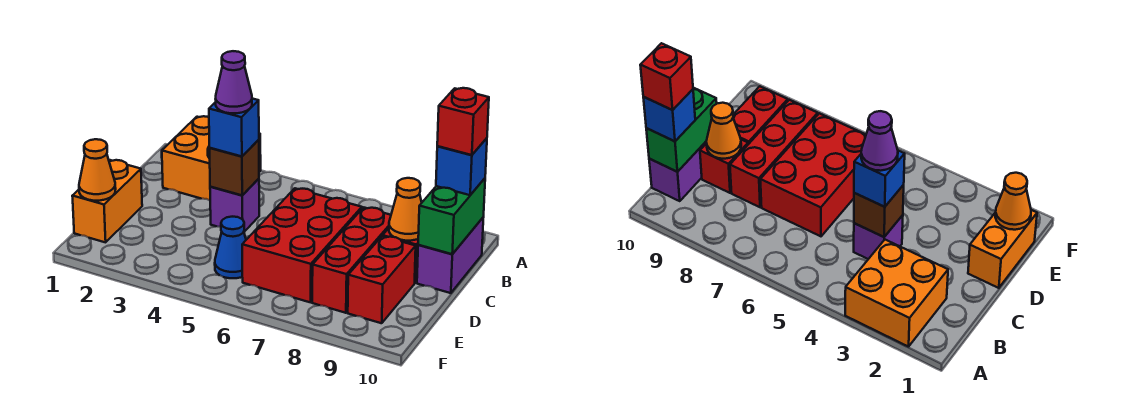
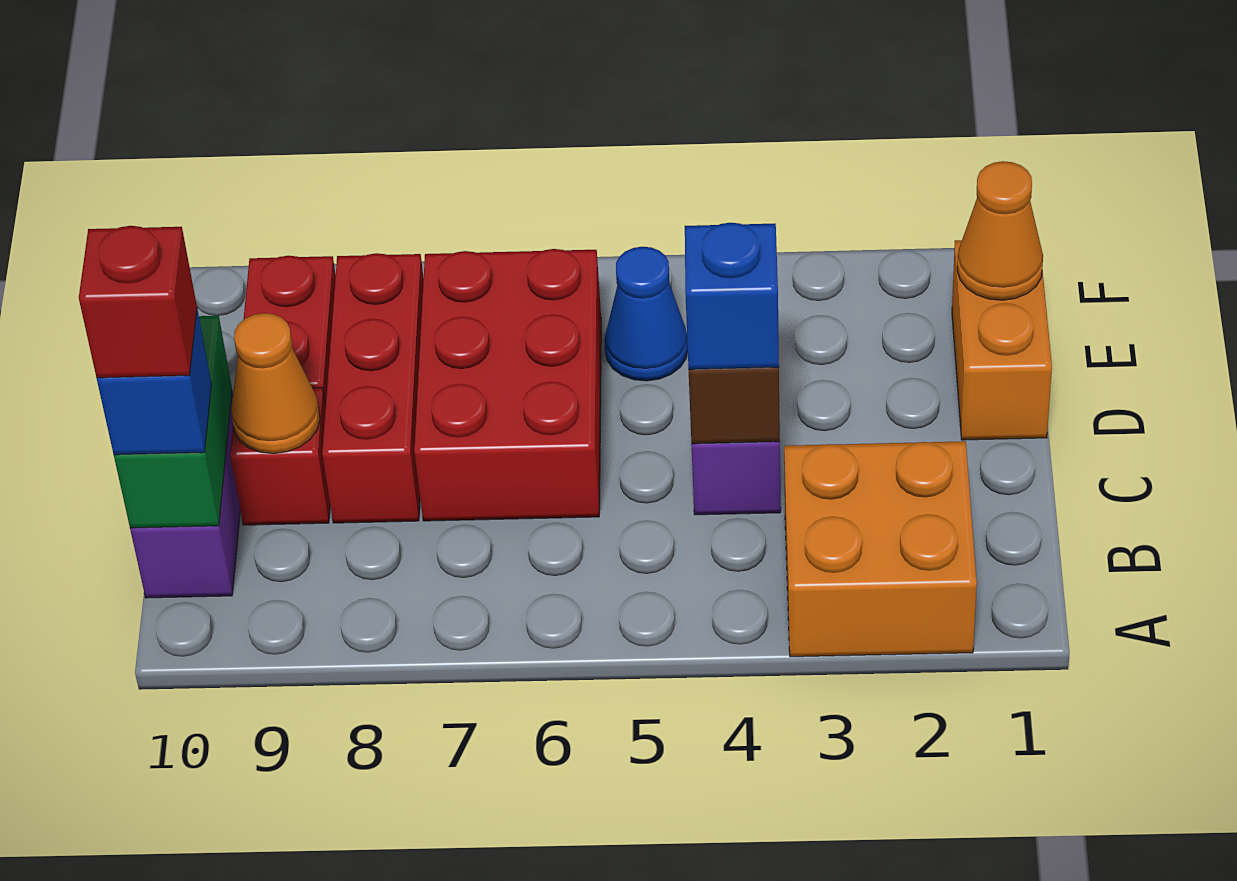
purple cone C4 level 4 -> none

